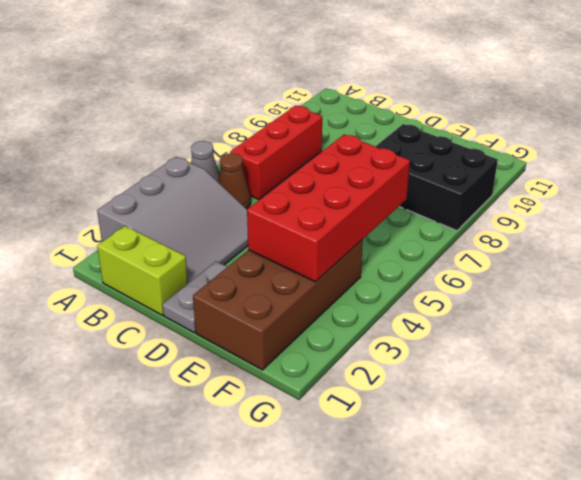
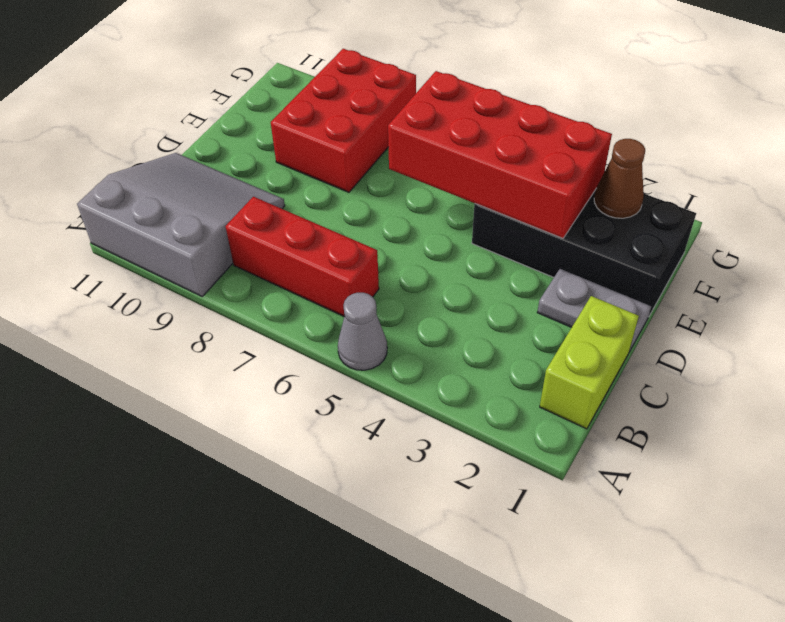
grey slope A2:C4 level 1 top A -> grey slope A9:C11 level 1 top A
brown cone B5 level 1 -> brown cone F2 level 2
brown brick E1:F4 level 1 -> black brick E1:F4 level 1
black brick E8:G9 level 1 -> red brick E8:G9 level 1

